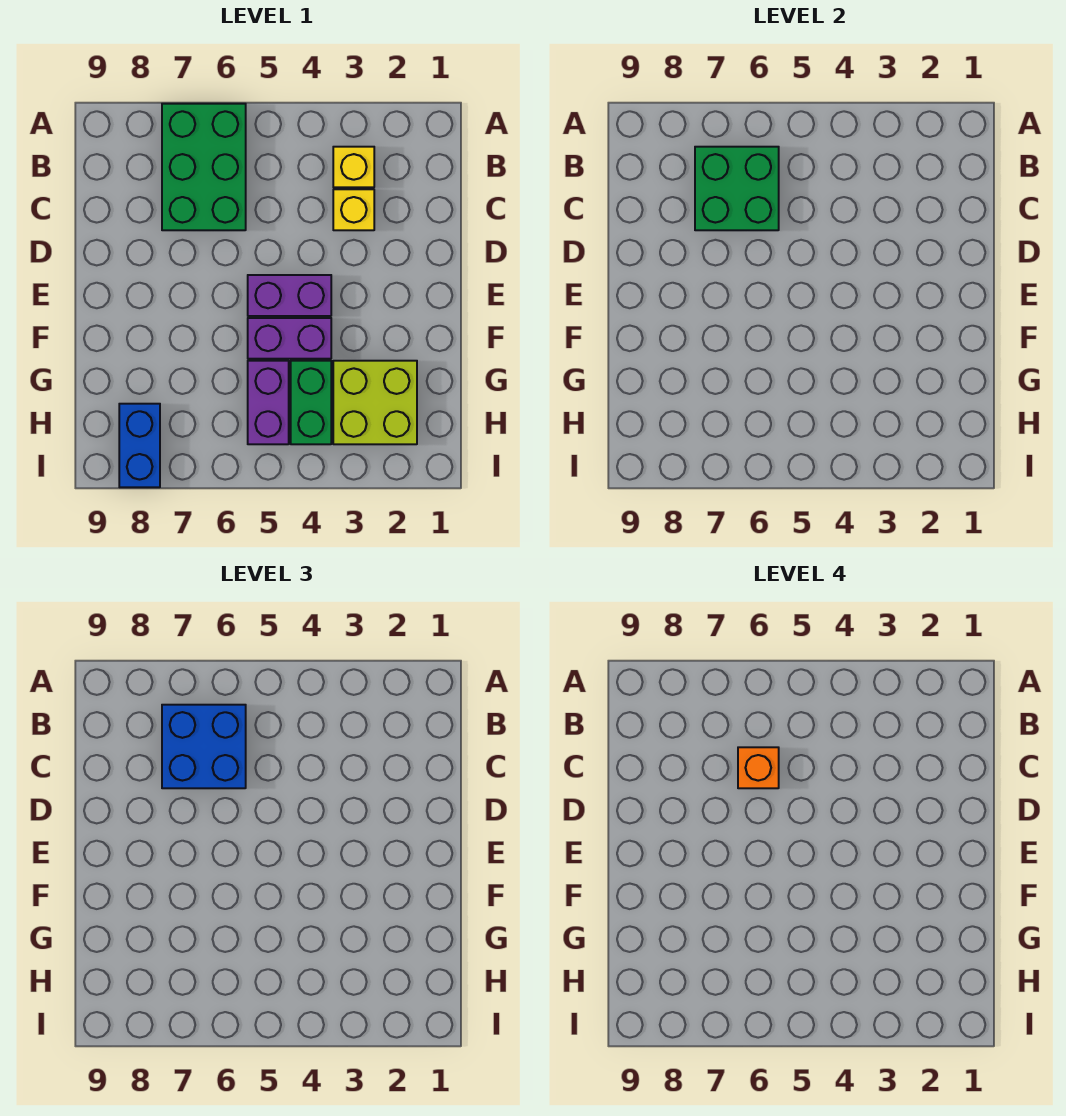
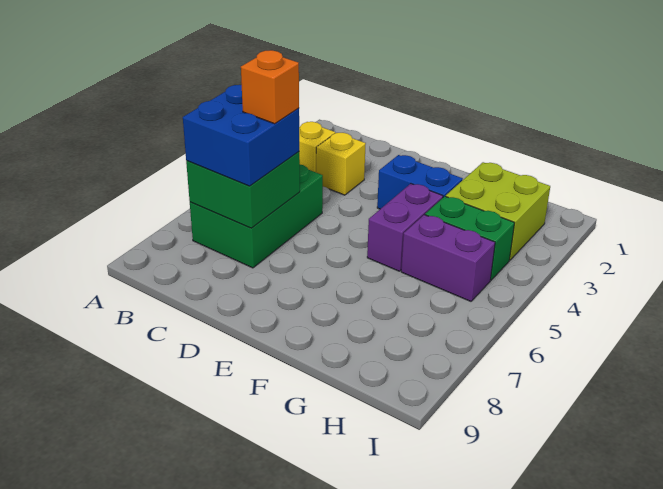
green brick A6:C7 level 1 -> green brick B5:C7 level 1
purple brick E4:E5 level 1 -> none
blue brick H8:I8 level 1 -> blue brick E3:F3 level 1

